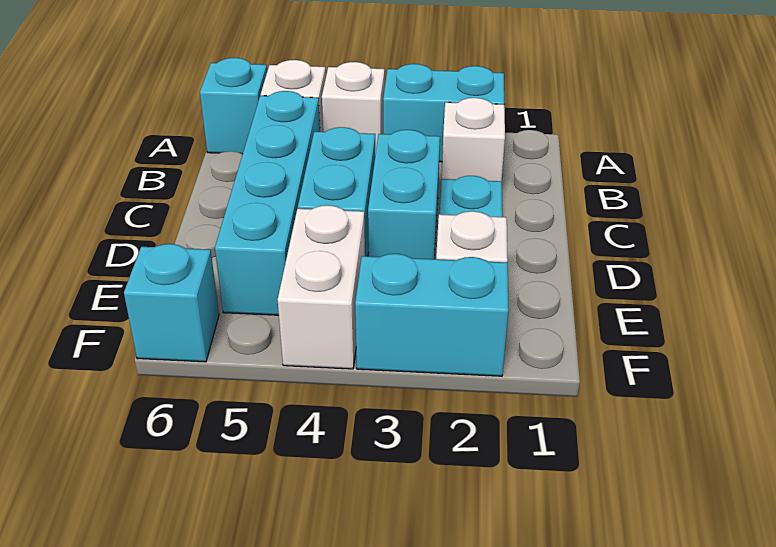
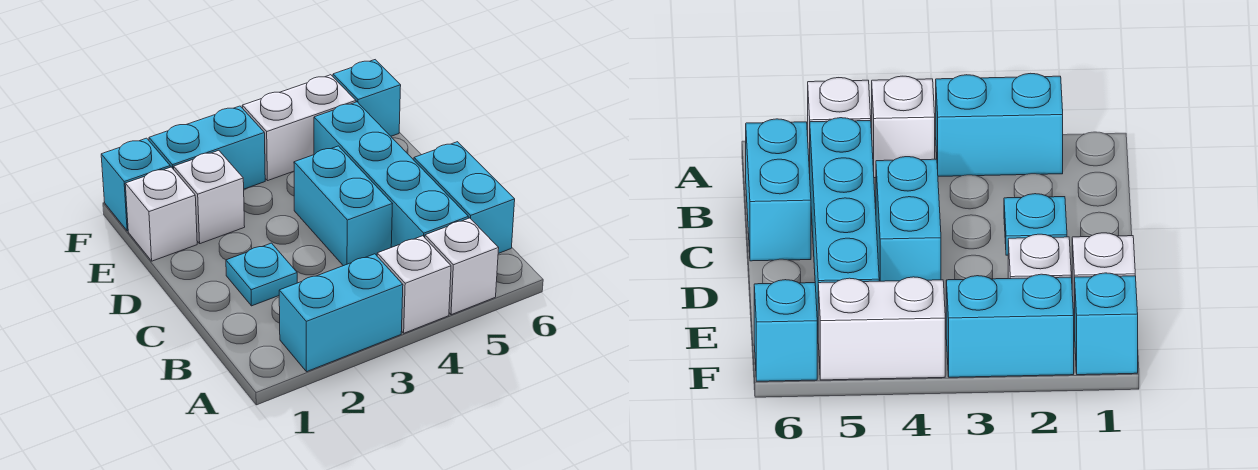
cyan brick A6 level 1 -> cyan brick F1 level 1
white brick B2 level 1 -> white brick E1 level 1
cyan brick C3:D3 level 1 -> cyan brick B6:C6 level 1
white brick E4:F4 level 1 -> white brick F4:F5 level 1

